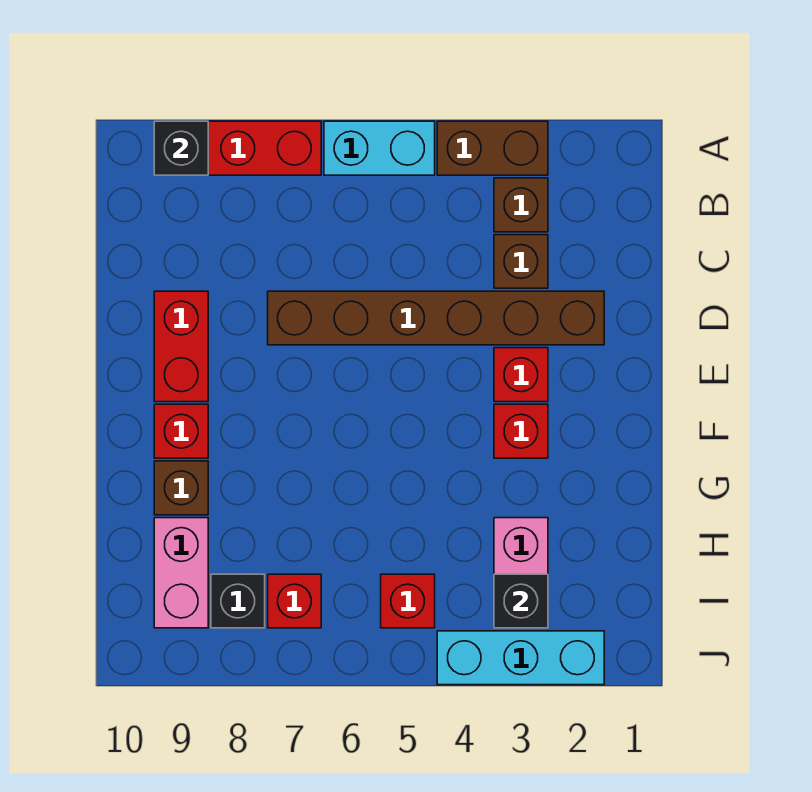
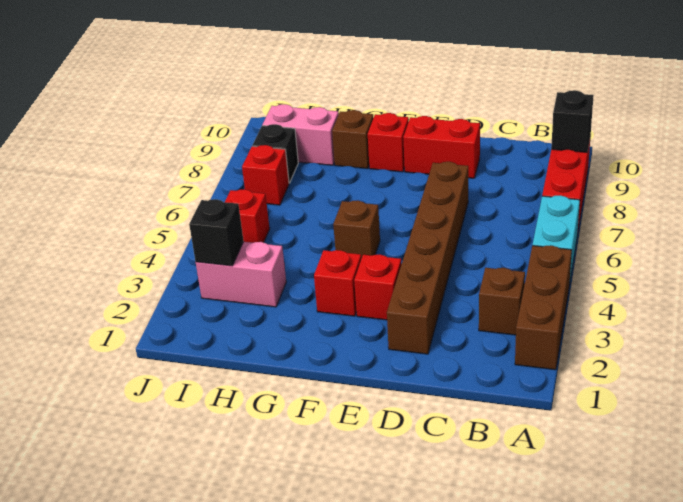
brown brick A3:A4 level 1 -> brown brick A2:A4 level 1
brown brick C3 level 1 -> brown brick F5 level 1
cyan brick J2:J4 level 1 -> none

